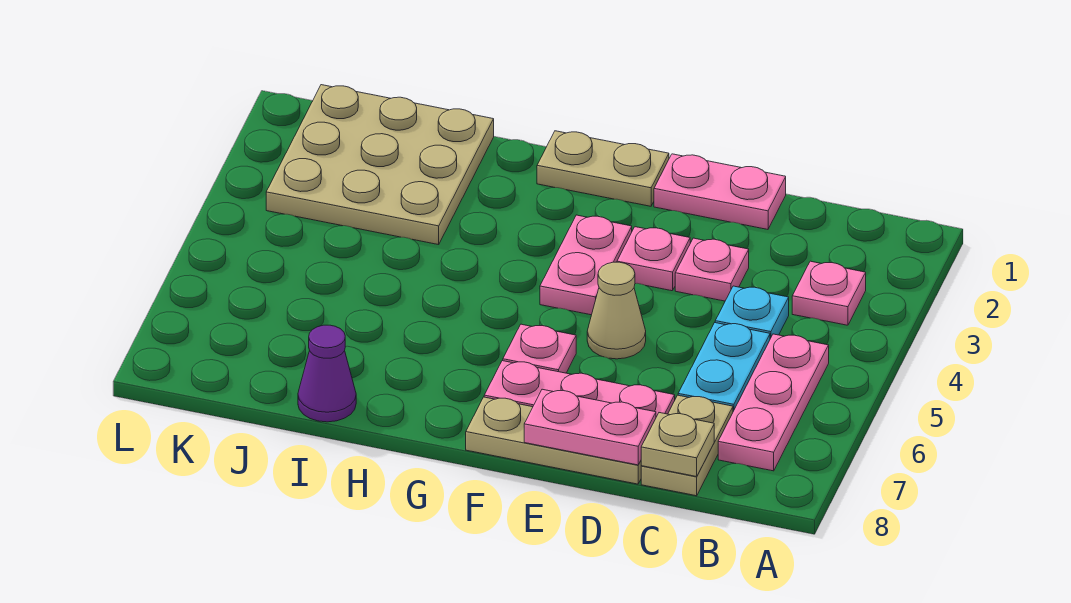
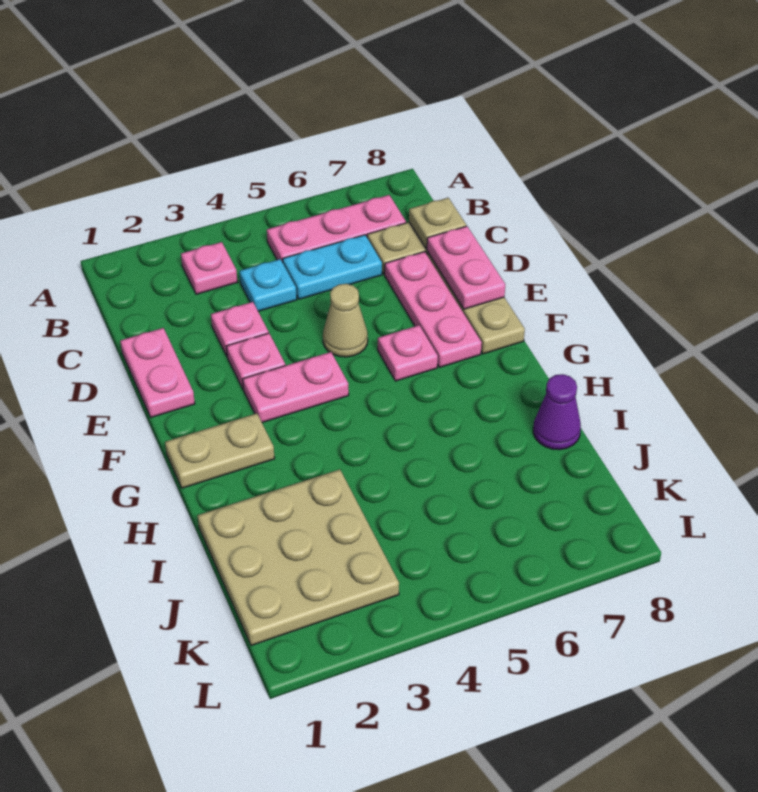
tan plate F1:G1 level 1 -> tan plate G1:G2 level 1

